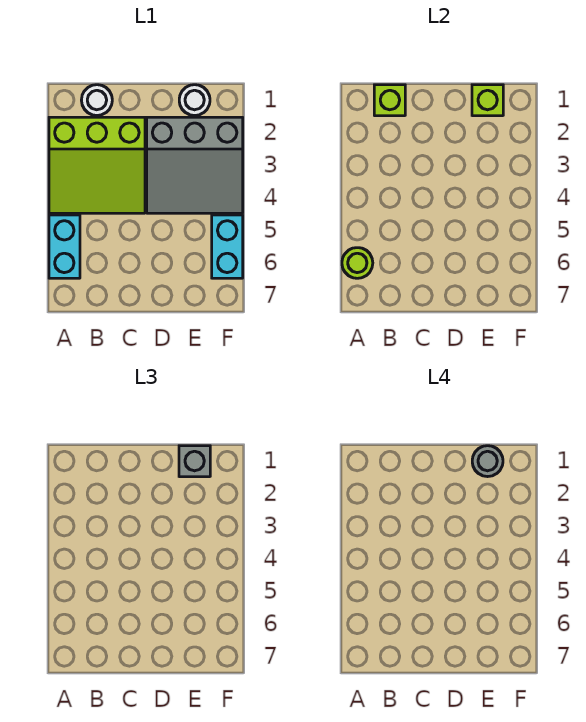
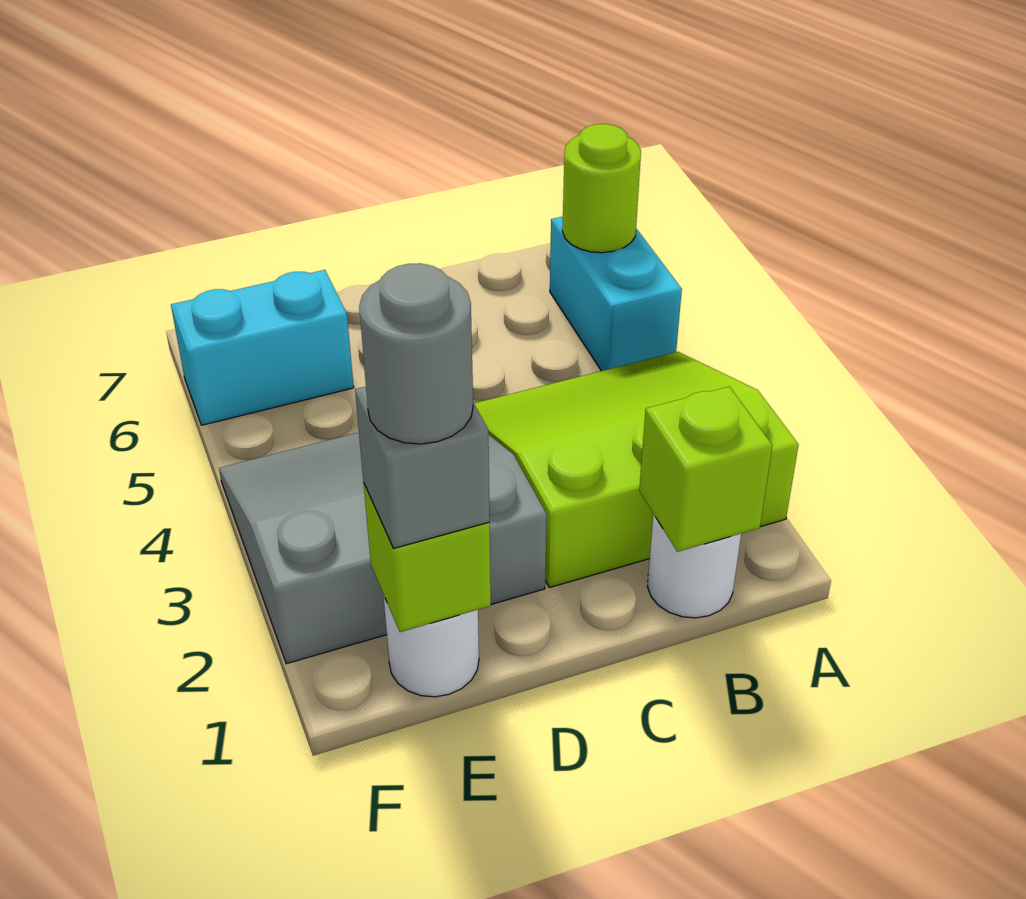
cyan brick F5:F6 level 1 -> cyan brick E6:F6 level 1

